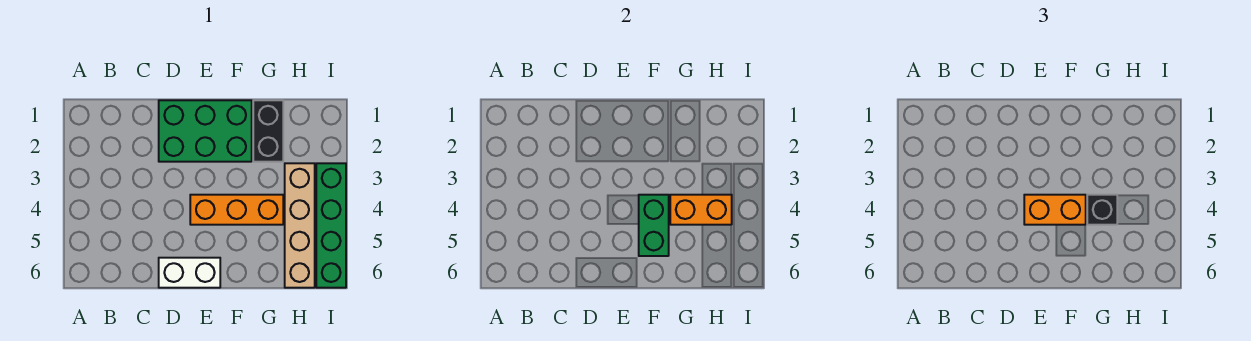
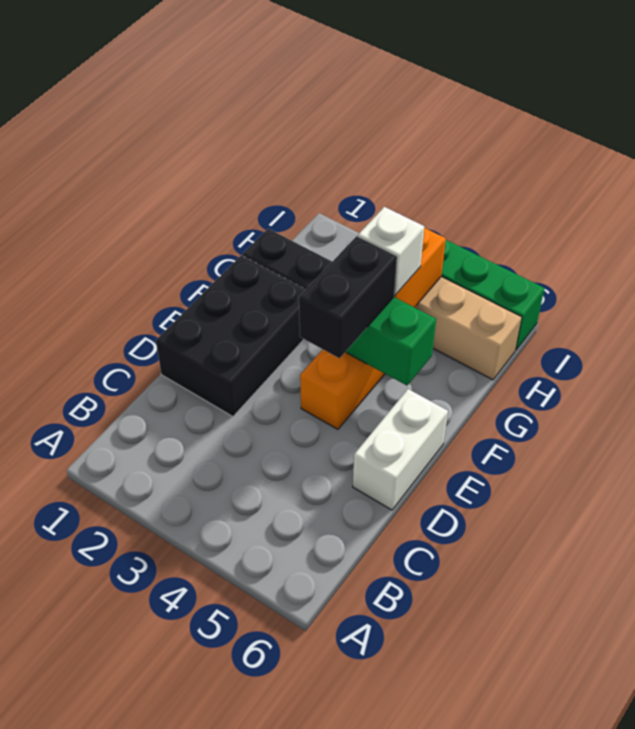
green brick D1:F2 level 1 -> black brick D1:F2 level 1
orange brick E4:F4 level 3 -> black brick E4:F4 level 3
black brick G4 level 3 -> white brick G4 level 3

